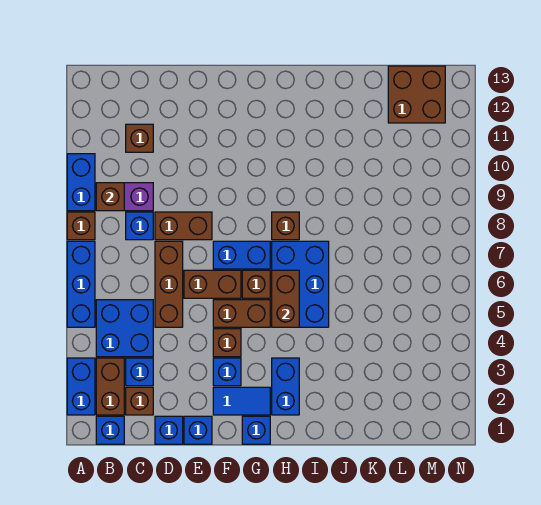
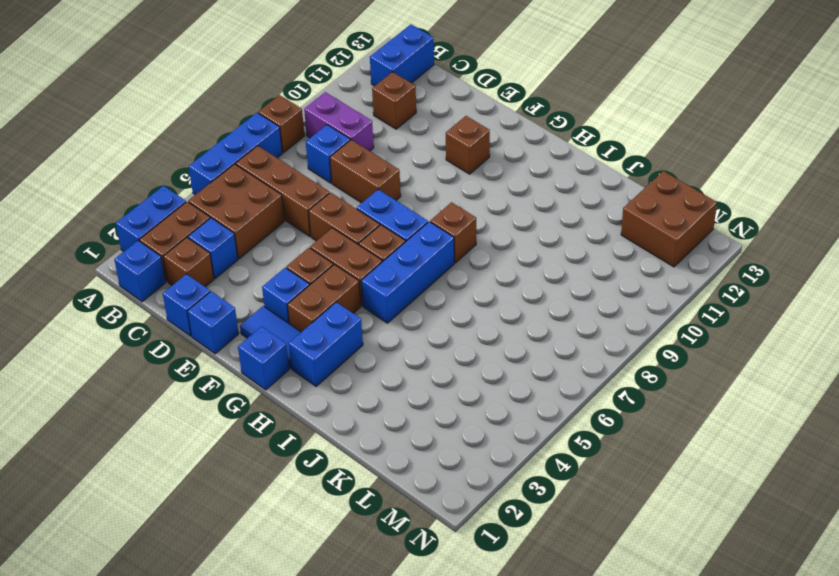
blue brick A9:A10 level 1 -> blue brick B12:B13 level 1
blue brick B4:C5 level 1 -> brown brick B4:C5 level 1
brown brick B9 level 2 -> brown brick F11 level 1
brown brick D5:D7 level 1 -> brown brick B6:D6 level 1
blue brick H5:I7 level 1 -> blue brick H5:H7 level 1
brown brick H5:H6 level 2 -> brown brick G3:G4 level 1

